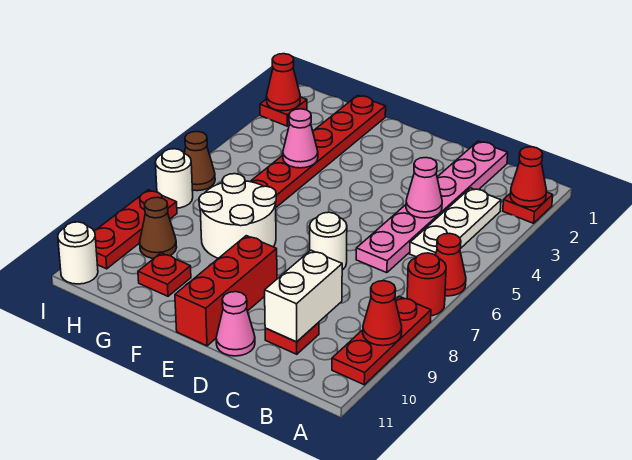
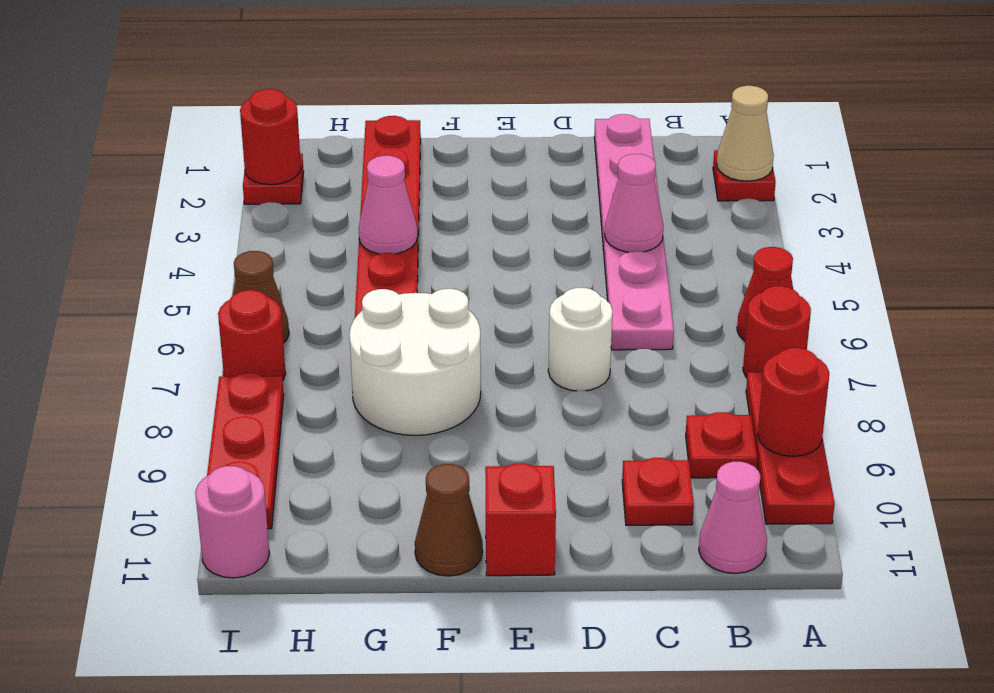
red cone A2 level 2 -> tan cone A2 level 2
red cone A9 level 2 -> red round brick A9 level 2
white plate B3:B5 level 1 -> none
white brick C9:C10 level 2 -> none
pink cone D11 level 1 -> pink cone B11 level 1
red brick E9:E11 level 1 -> red brick E11 level 1
red plate G10 level 1 -> red plate B9 level 1
brown cone H9 level 1 -> brown cone F11 level 1
red cone I2 level 2 -> red round brick I2 level 2
white round brick I7 level 1 -> red round brick I7 level 1
white round brick I11 level 1 -> pink round brick I11 level 1

